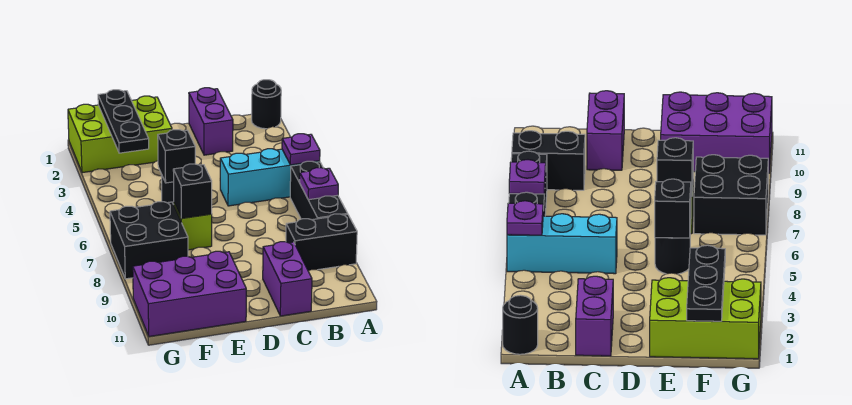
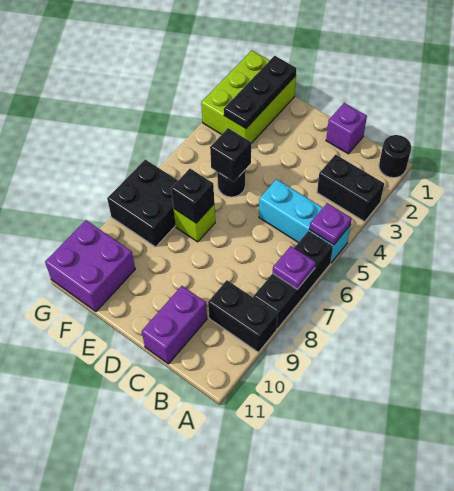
none -> black brick A3:B3 level 1
purple brick C1:C2 level 1 -> purple brick C1 level 1
lime brick E1:G2 level 1 -> lime brick F1:G3 level 1
purple brick E10:G11 level 1 -> purple brick F10:G11 level 1

